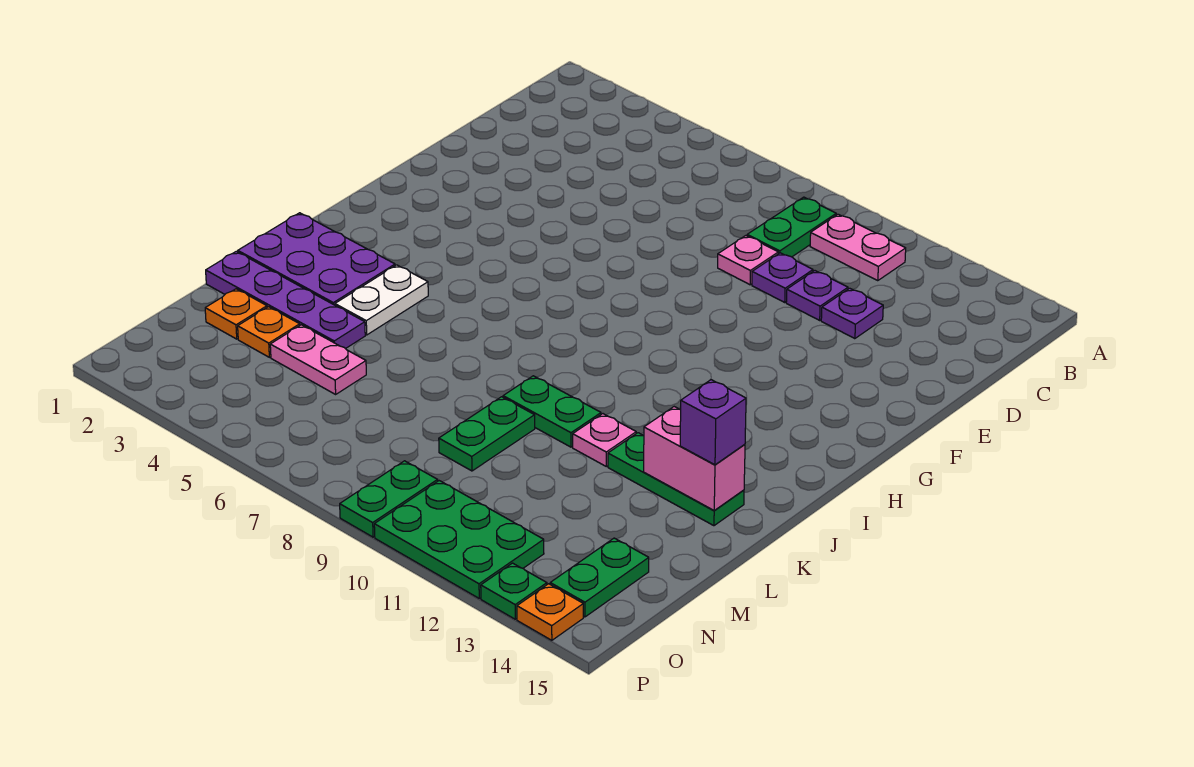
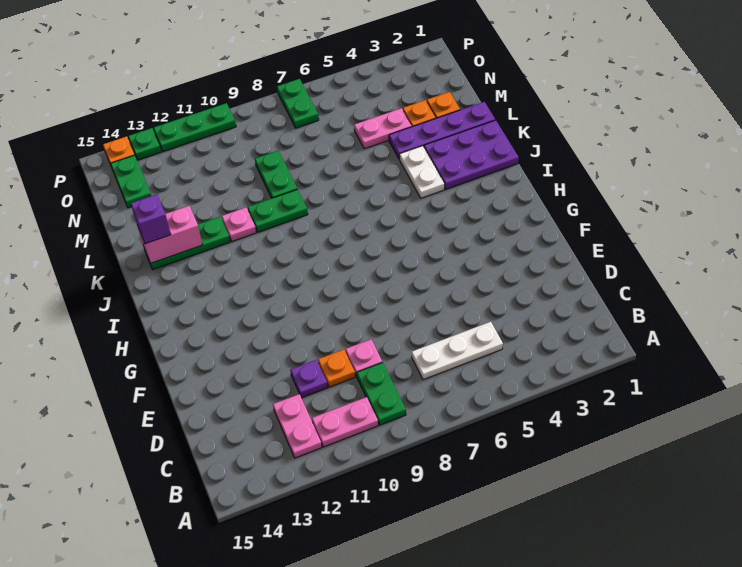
none -> pink plate B12:C12 level 1
none -> white plate C5:C7 level 1
purple plate D10 level 1 -> orange plate D10 level 1
purple plate D12 level 1 -> none
green plate O9:P9 level 1 -> green plate O7:P7 level 1
green plate O10:P12 level 1 -> green plate P10:P12 level 1

